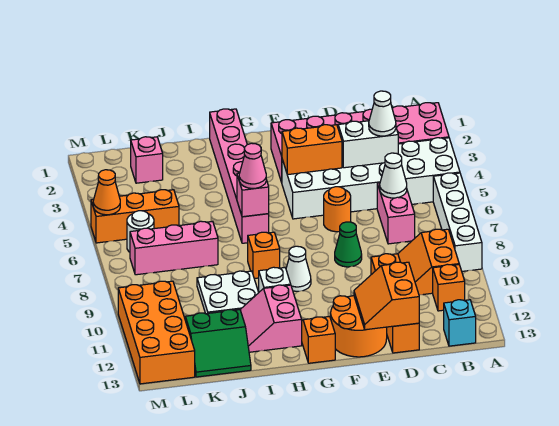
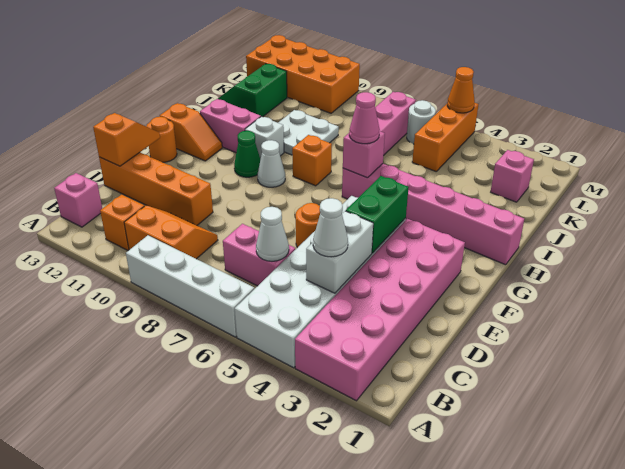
cyan brick B13 level 1 -> pink brick B13 level 1
orange slope D12:E13 level 2 top D -> orange slope D13:E13 level 2 top D
orange brick E4:F4 level 2 -> green brick E4:F4 level 2
green cone E8 level 1 -> green cone G10 level 1
orange round brick E12:F13 level 1 -> orange round brick F13 level 1

